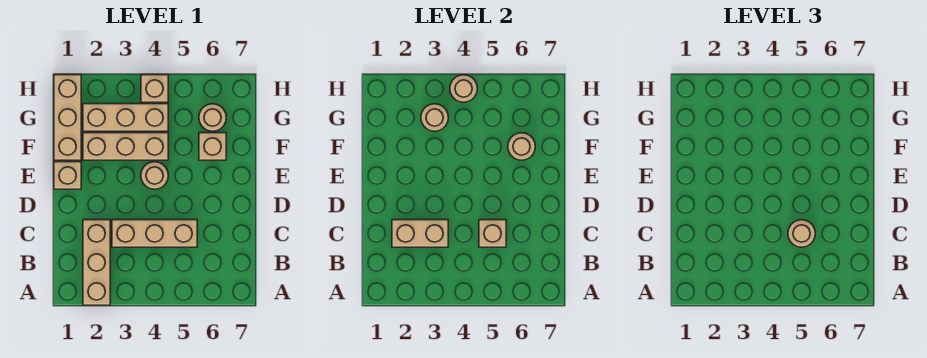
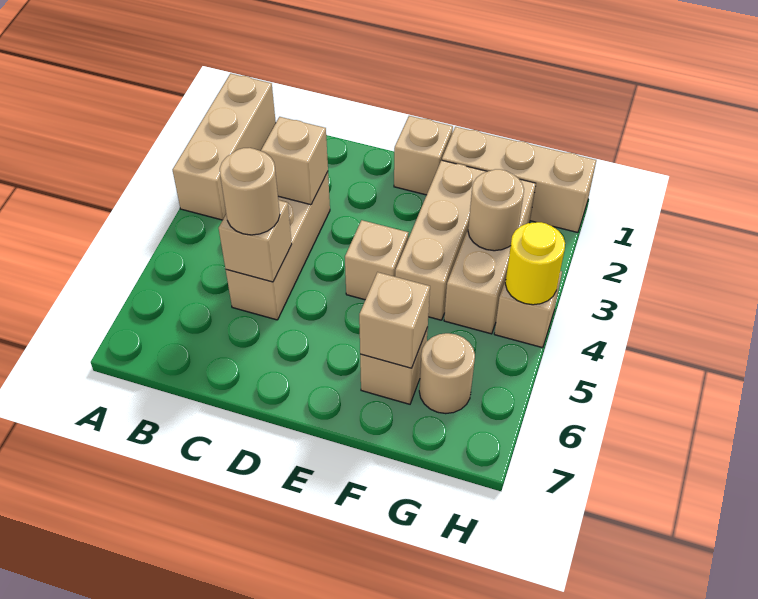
tan brick A2:C2 level 1 -> tan brick A1:A3 level 1
tan brick C2:C3 level 2 -> tan brick C3 level 2
tan round brick E4 level 1 -> tan brick E4 level 1
tan round brick F6 level 2 -> tan brick F6 level 2
tan round brick H4 level 2 -> yellow round brick H4 level 2

